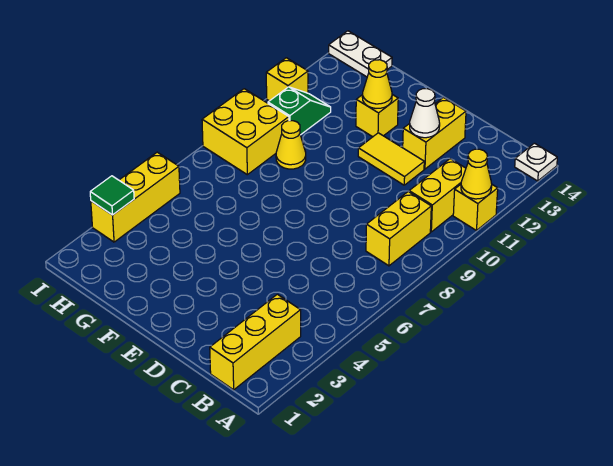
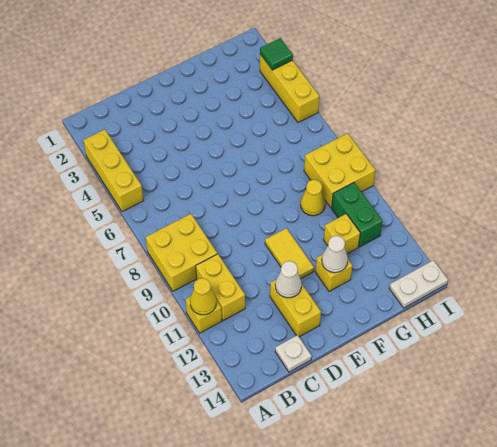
white plate A14 level 1 -> white plate C14 level 1
yellow brick B1:B3 level 1 -> yellow brick A3:A5 level 1
yellow brick B8:B9 level 1 -> yellow brick A8:B9 level 1
yellow tile D11:E11 level 1 -> yellow tile E10:E11 level 1
yellow cone F12 level 2 -> white cone F12 level 2
green slope H10:H11 level 1 top 10 -> green brick H10:H11 level 1
yellow brick I11 level 1 -> yellow brick G11 level 1

